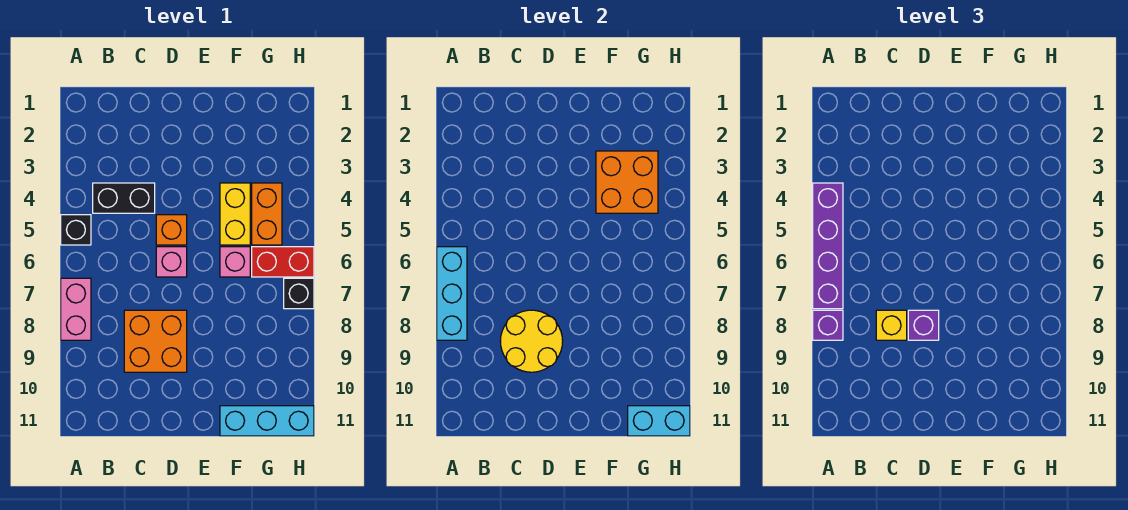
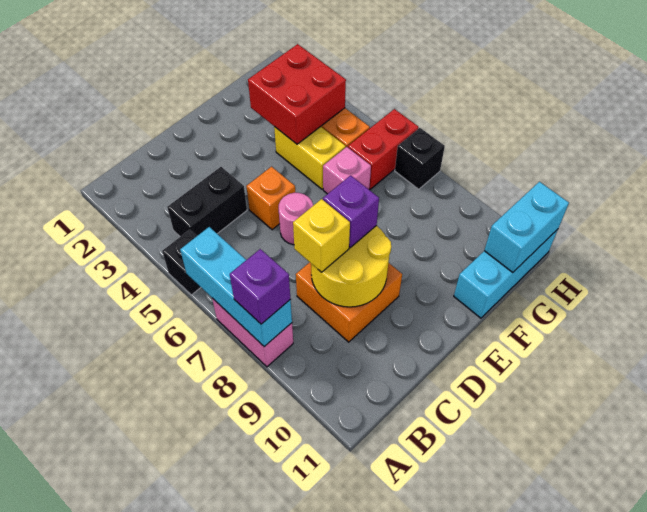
purple brick A4:A7 level 3 -> none
pink brick D6 level 1 -> pink round brick D6 level 1
orange brick F3:G4 level 2 -> red brick F3:G4 level 2

